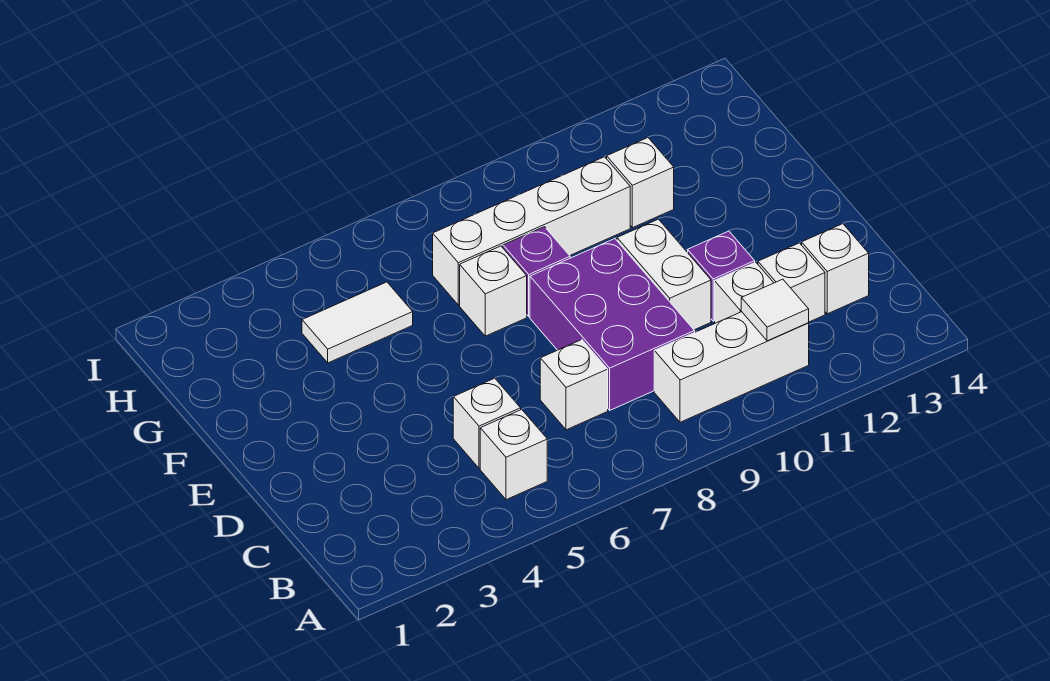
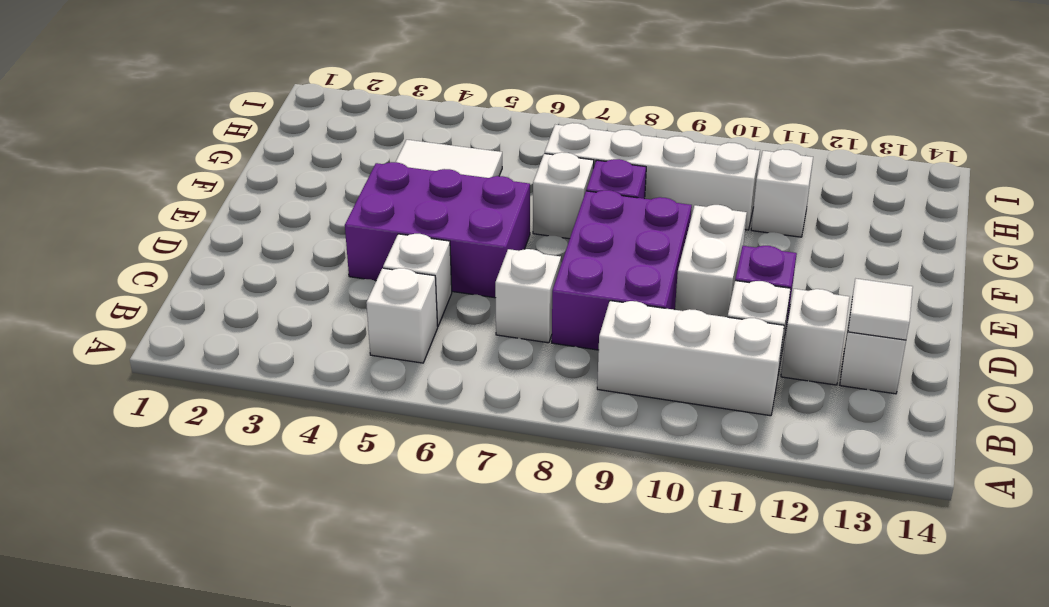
white tile B11 level 2 -> white tile C13 level 2
none -> purple brick D4:E6 level 1

